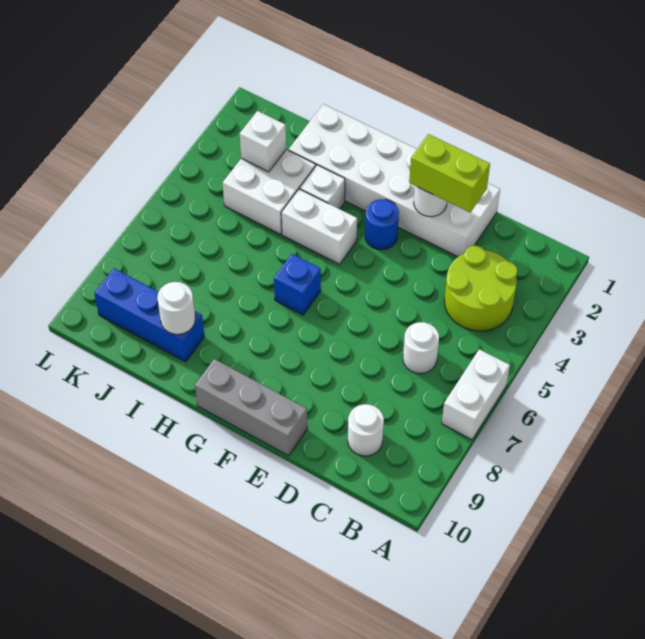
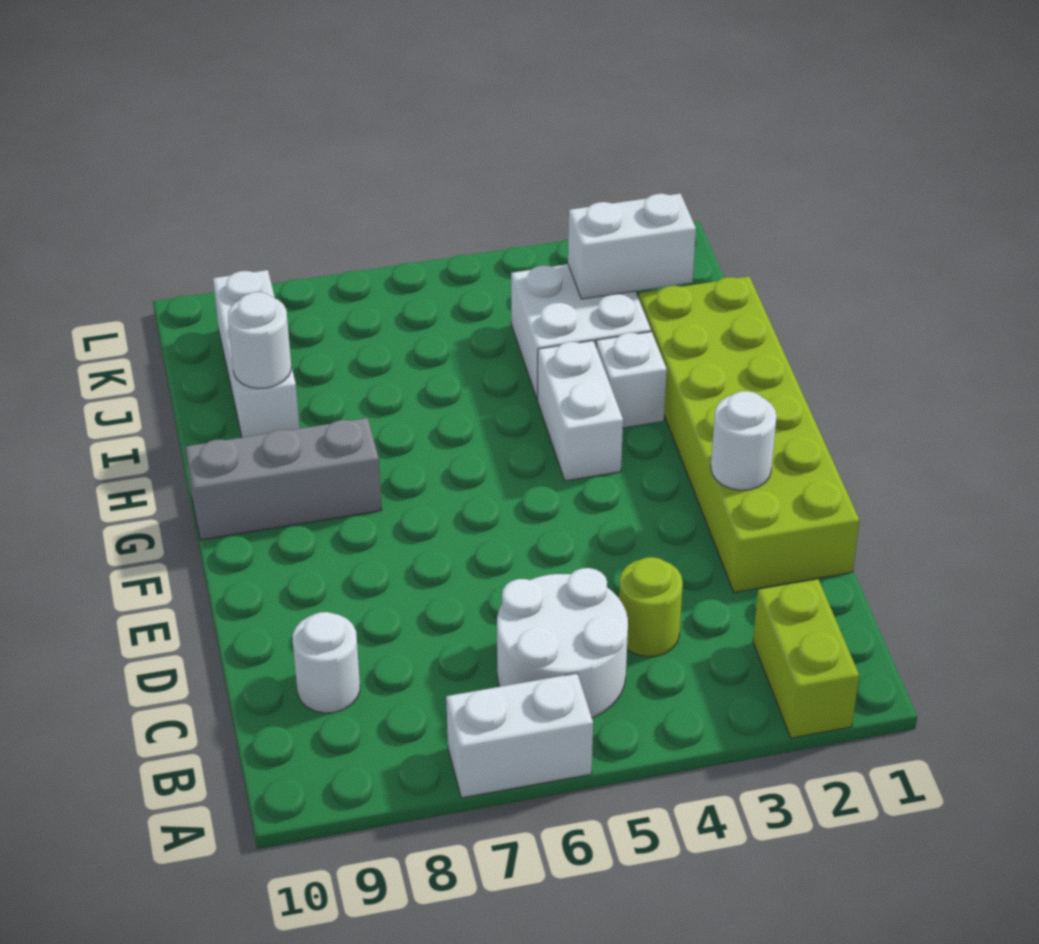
lime round brick B3:C4 level 1 -> lime round brick C4 level 1
white round brick C6 level 1 -> white round brick B5:C6 level 1
white brick D1:I2 level 1 -> lime brick D1:I2 level 1
lime brick D2:E2 level 3 -> lime brick A2:B2 level 1
grey brick E10:G10 level 1 -> grey brick G8:G10 level 1
blue round brick F3 level 1 -> none
blue brick G6 level 1 -> none
blue brick I9:K9 level 1 -> white brick I9:K9 level 1
white brick J3 level 2 -> white brick J2:J3 level 2

